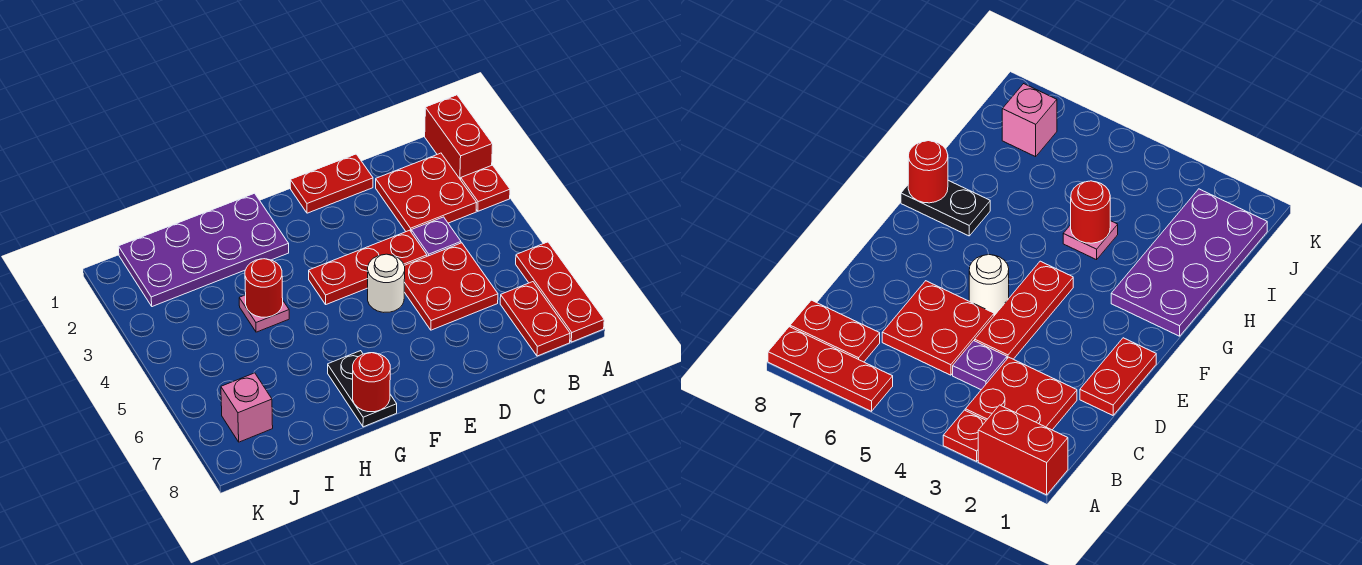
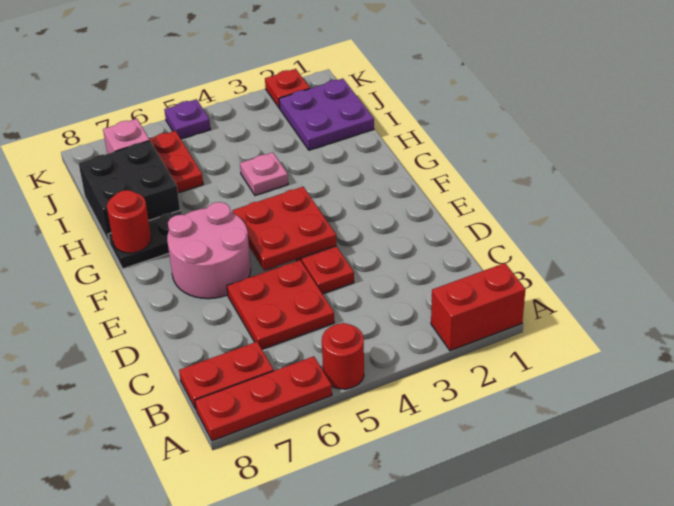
red plate A3 level 1 -> red plate K2 level 1
red plate B2:C3 level 1 -> red plate E4:F5 level 2
purple plate C4 level 1 -> purple plate K5 level 1
red plate D1:E1 level 1 -> red plate I6:J6 level 1
white round brick E5 level 1 -> none
none -> pink round brick E6:F7 level 1
purple plate G1:J2 level 1 -> purple plate I1:J2 level 1
red round brick H4 level 2 -> red round brick A5 level 1
none -> black brick H7:I8 level 1

